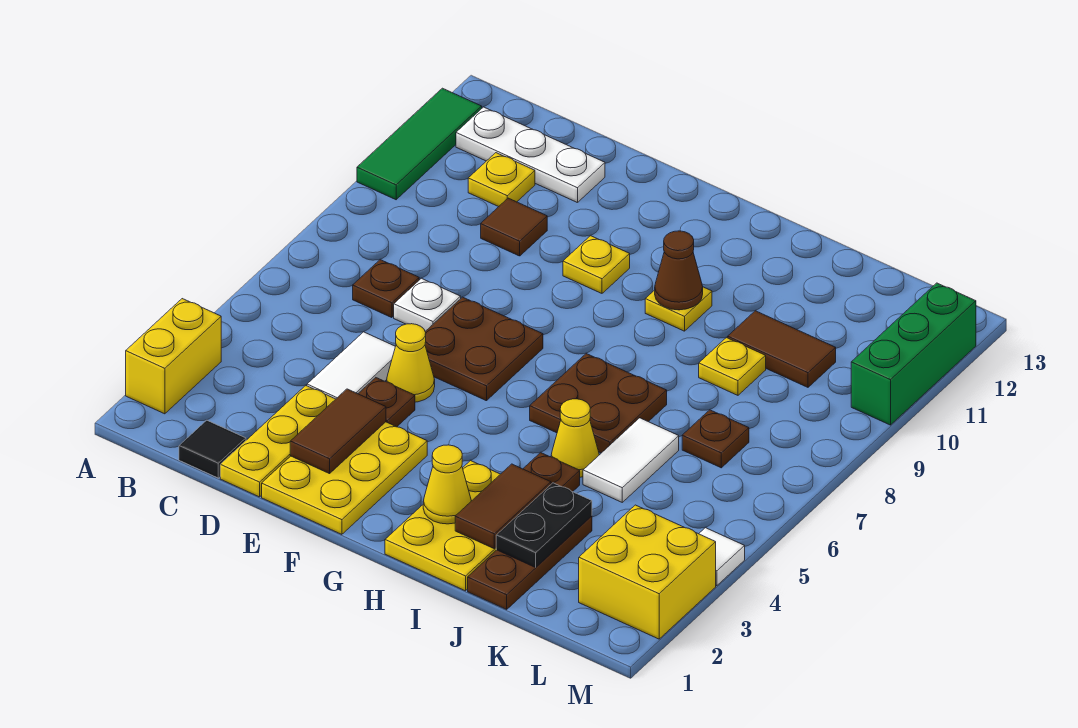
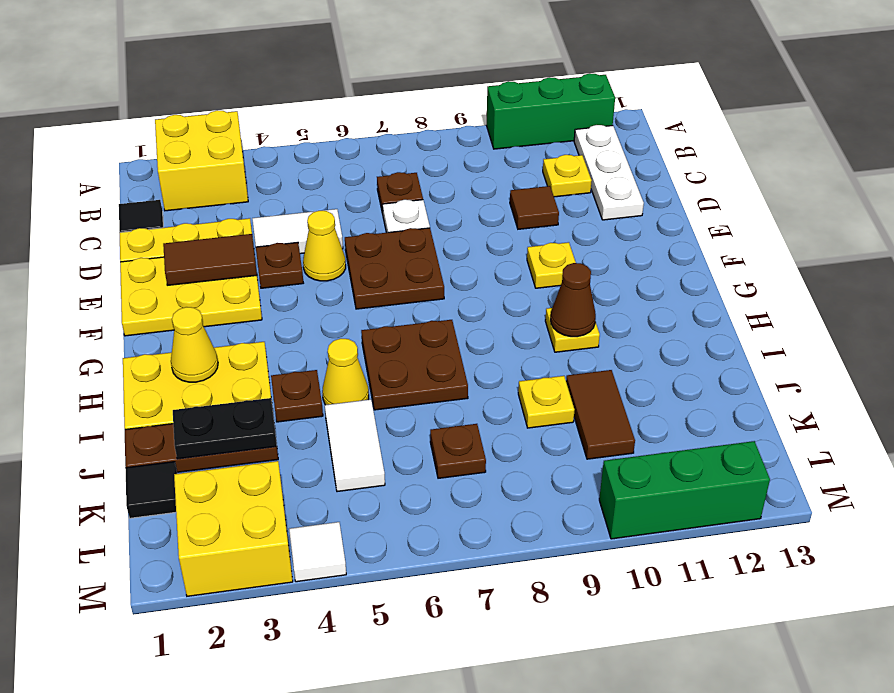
yellow brick A2:A3 level 1 -> yellow brick A2:B3 level 1
green tile A10:A12 level 1 -> green brick A10:A12 level 1
brown tile I2:I3 level 2 -> none
white tile J5:J6 level 1 -> white tile J5:K5 level 1
none -> black tile K1 level 1

